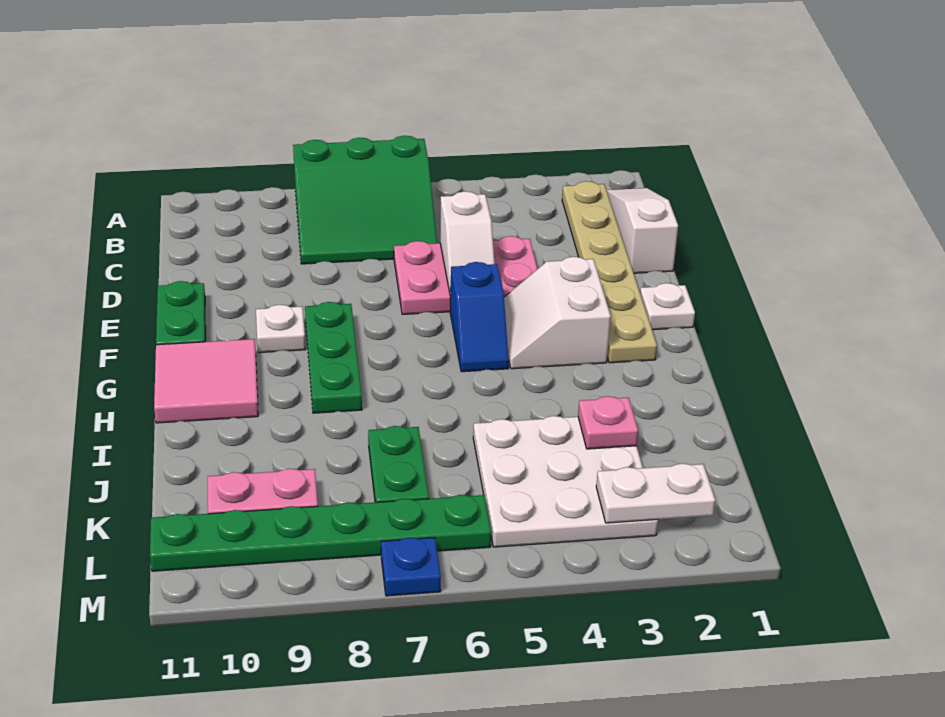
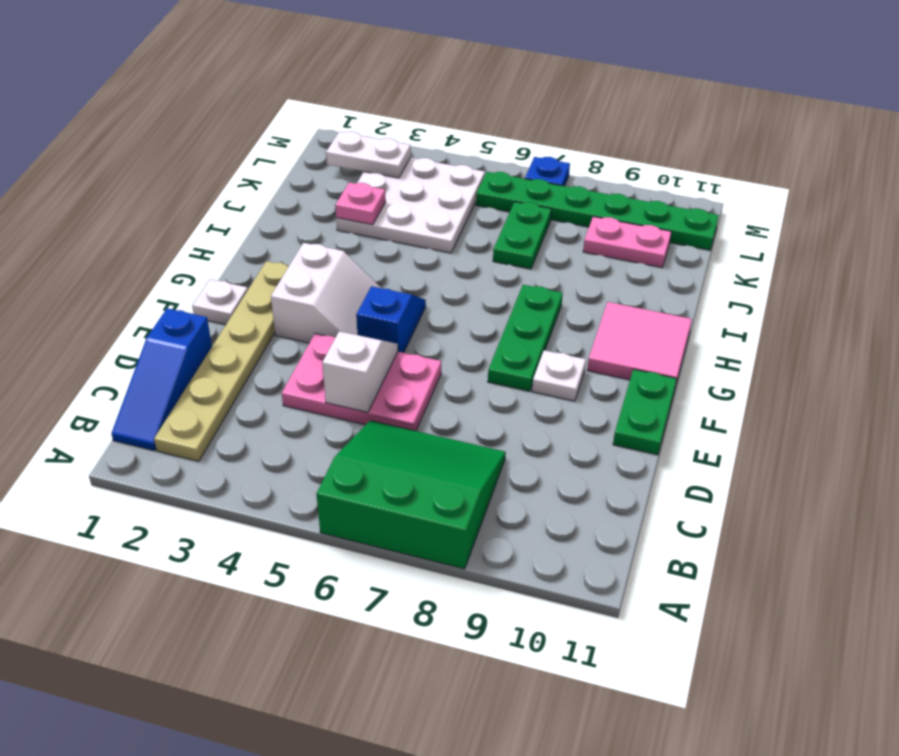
white slope B1:D1 level 1 top D -> blue slope B1:D1 level 1 top D

